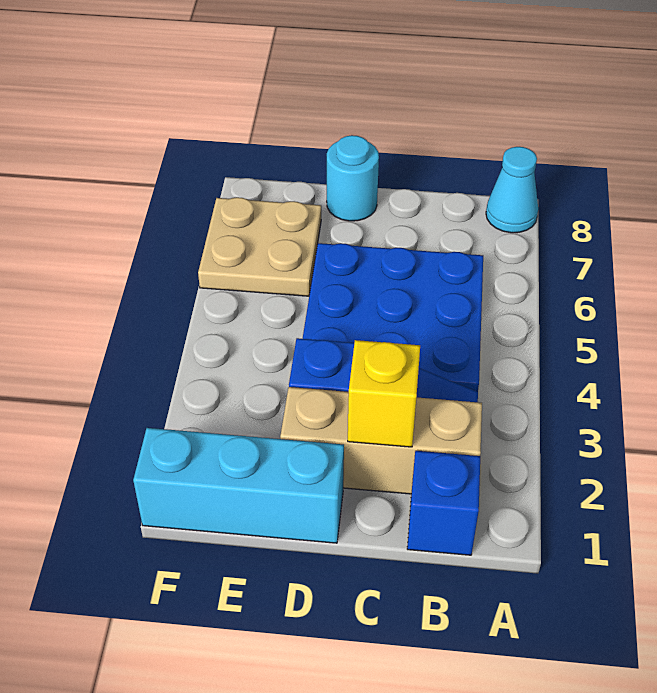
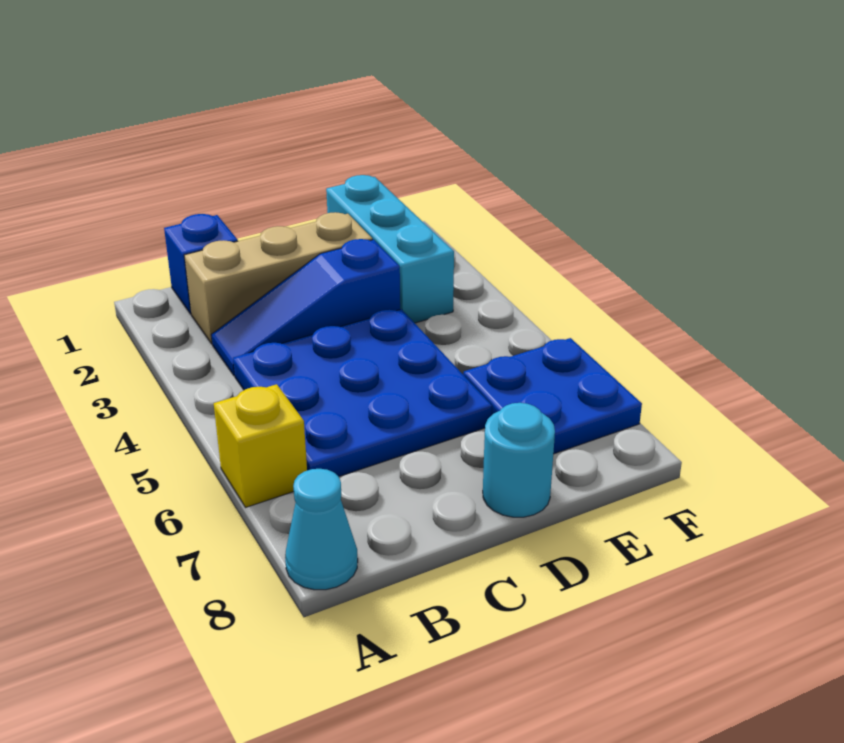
yellow brick C2 level 2 -> yellow brick A6 level 1
cyan brick D1:F1 level 1 -> cyan brick E1:E3 level 1
tan plate E6:F7 level 1 -> blue plate E6:F7 level 1

